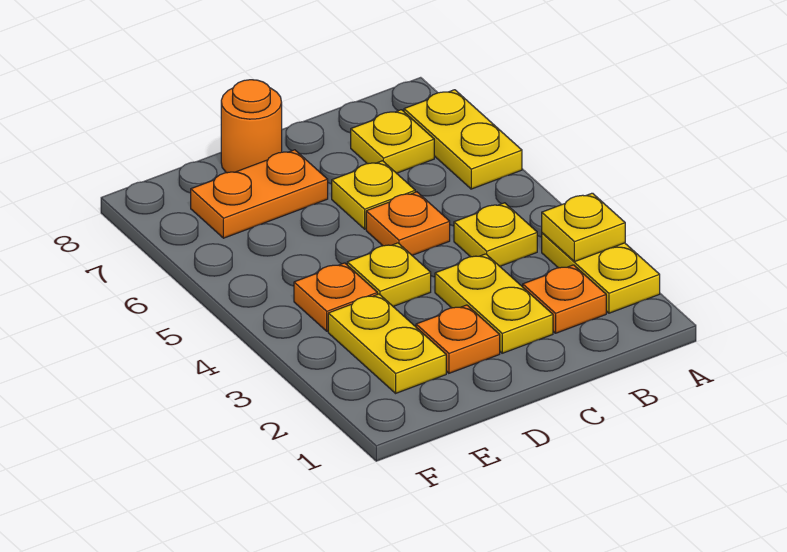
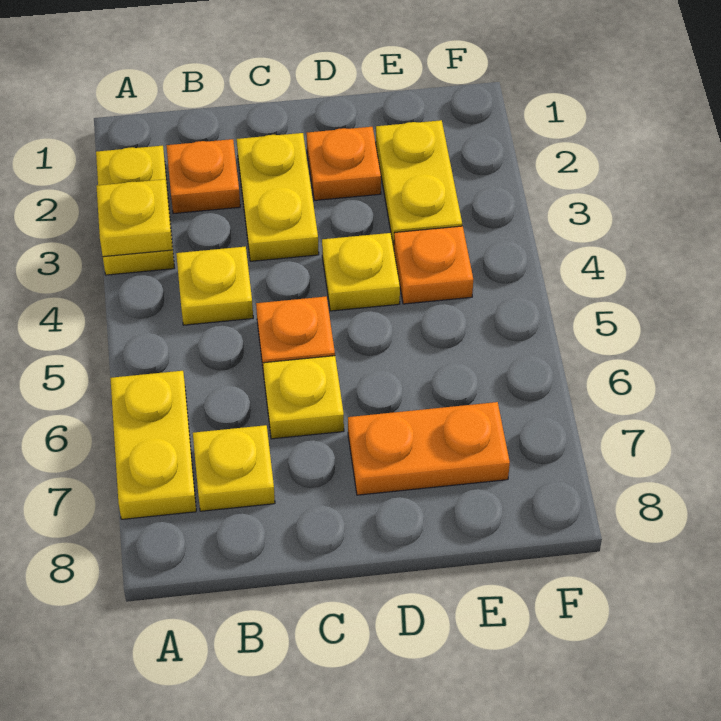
orange round brick D8 level 1 -> none

